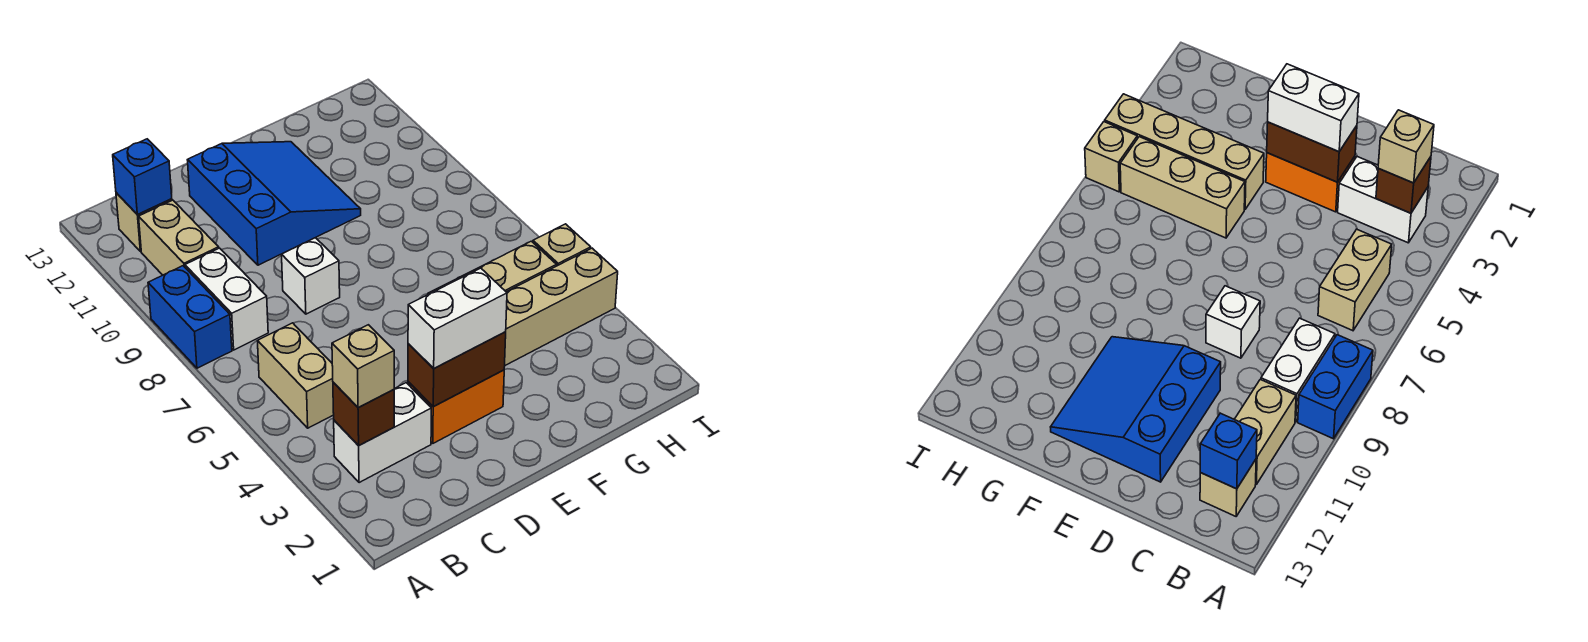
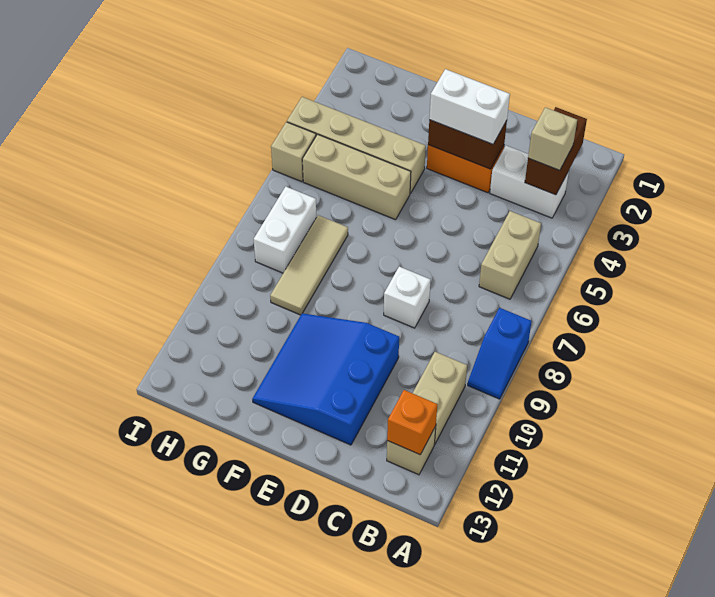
blue brick A8:A9 level 1 -> blue slope A8:A9 level 1 top 8
brown brick B3 level 2 -> brown brick B2:B3 level 2
white brick B8:B9 level 1 -> white brick H7:H8 level 1
blue brick B12 level 2 -> orange brick B12 level 2
none -> tan tile G7:G9 level 1

